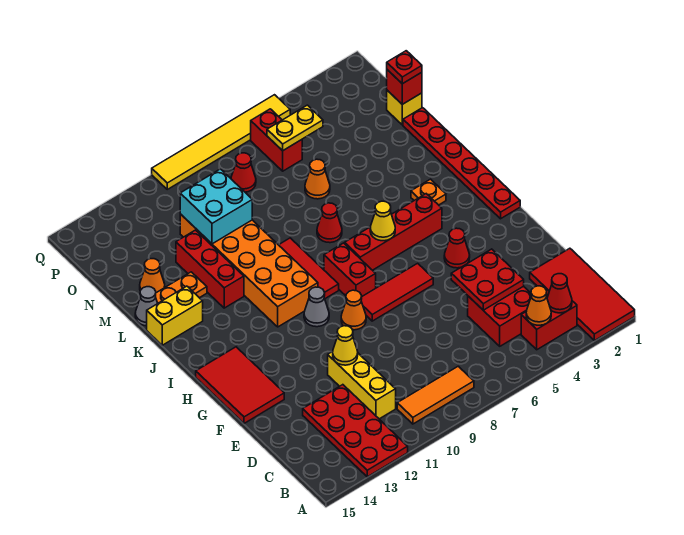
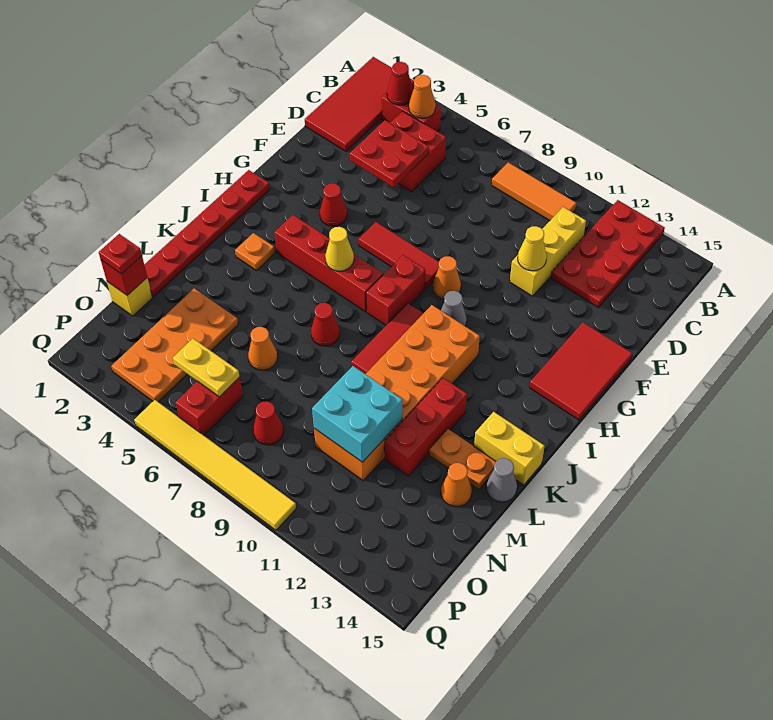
none -> orange plate M3:P4 level 1

